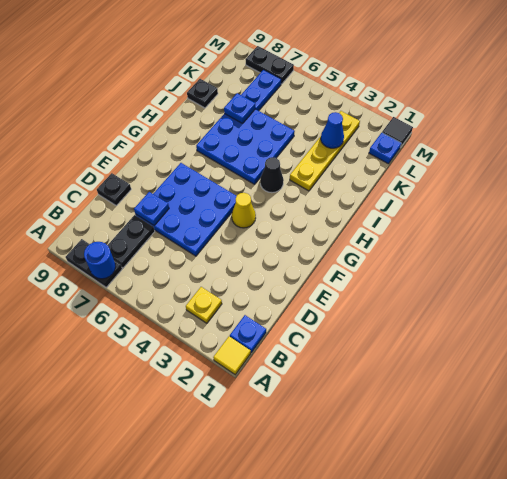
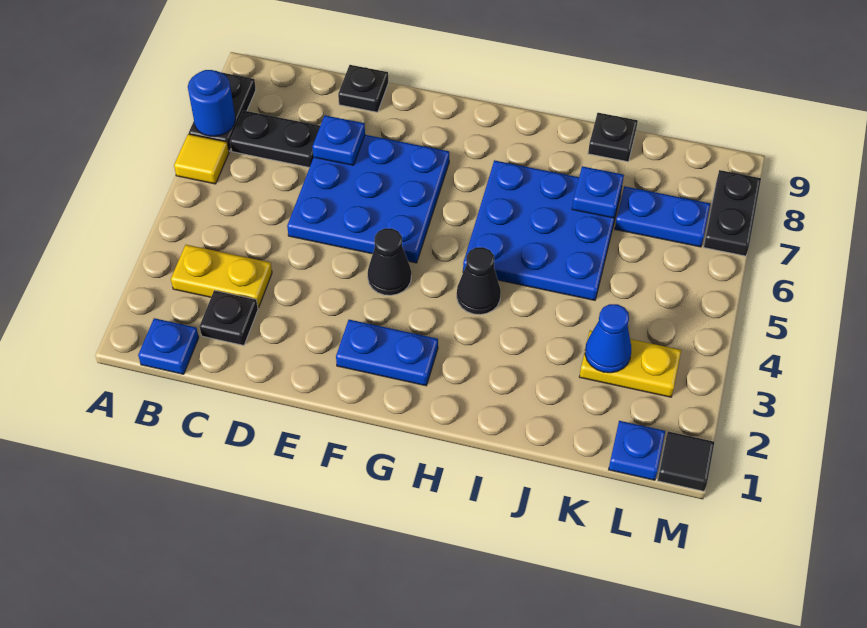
yellow tile A1 level 1 -> yellow tile A6 level 1
yellow plate B3 level 1 -> yellow plate B3:C3 level 1
none -> black plate C2 level 1
none -> blue plate F2:G2 level 1
yellow cone F4 level 1 -> black cone F4 level 1
yellow plate I3:L3 level 1 -> yellow plate K3:L3 level 1

